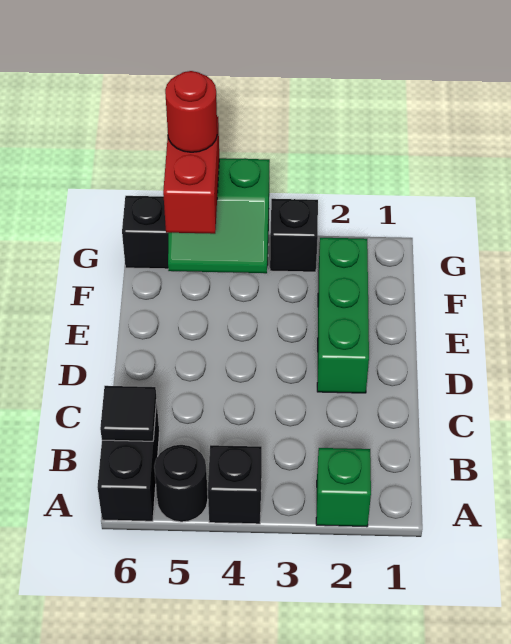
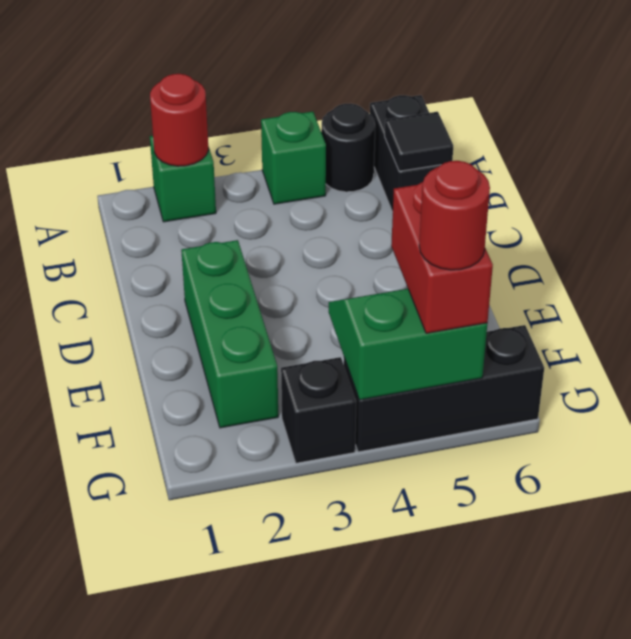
none -> red round brick A2 level 2
black brick A4 level 1 -> green brick A4 level 1

